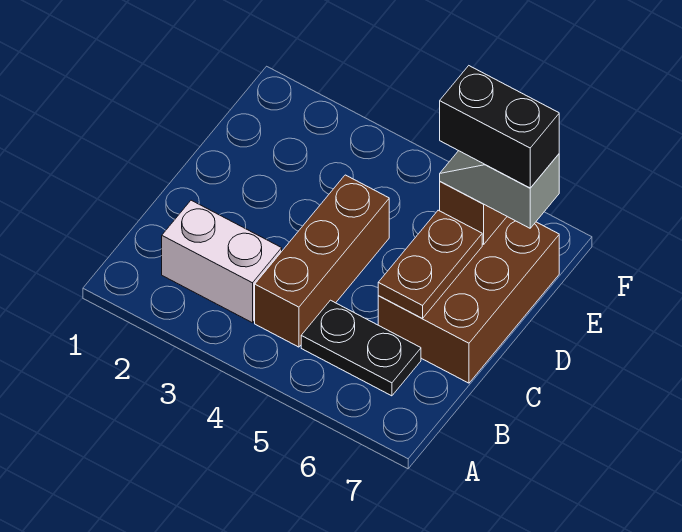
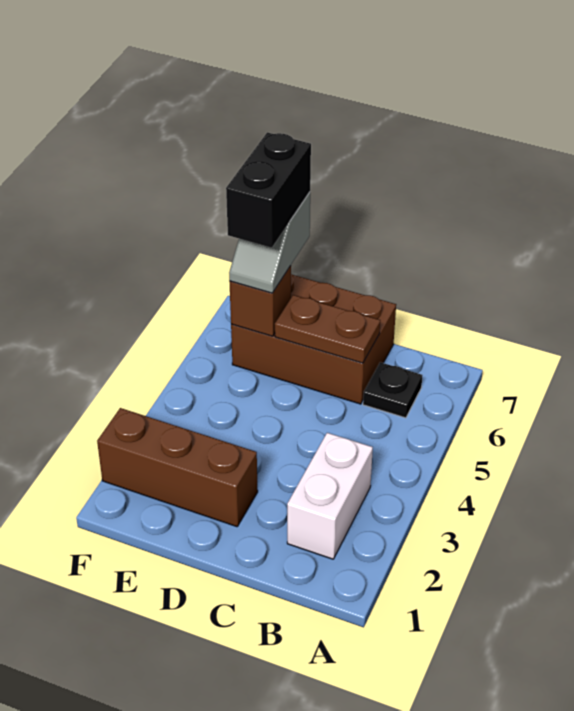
brown brick B4:D4 level 1 -> brown brick D2:F2 level 1
black plate B5:B6 level 1 -> black plate B6 level 1

